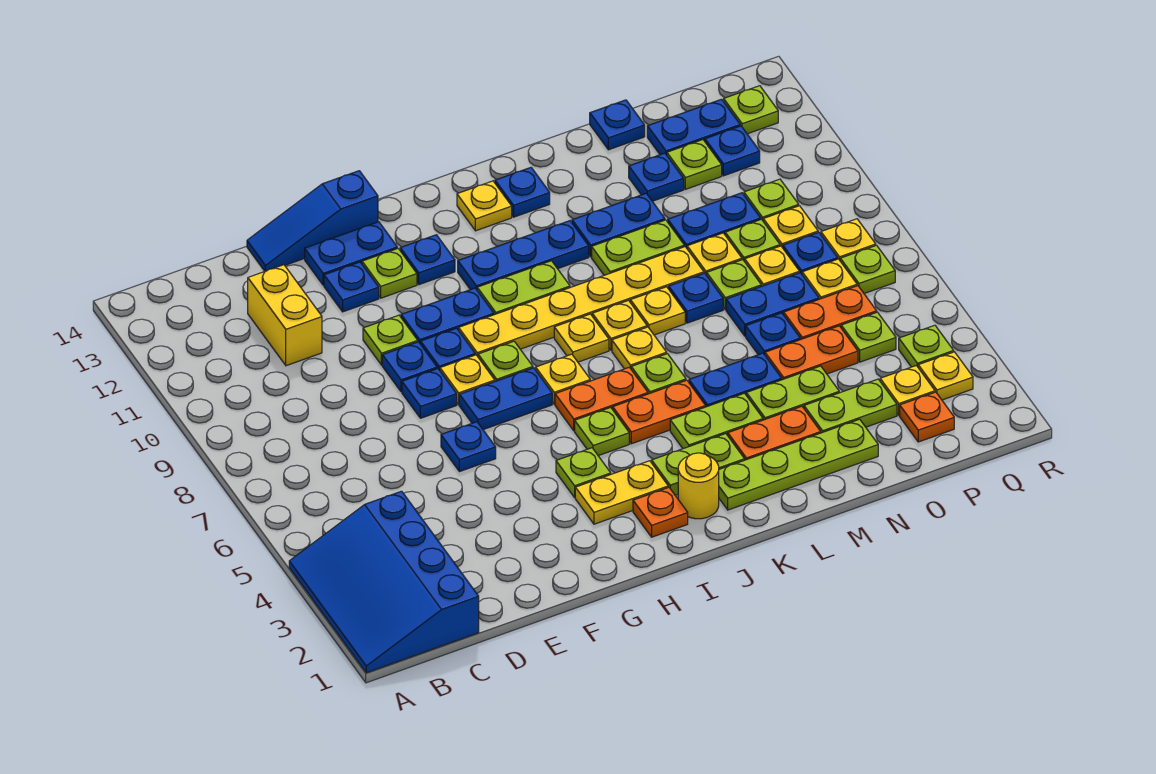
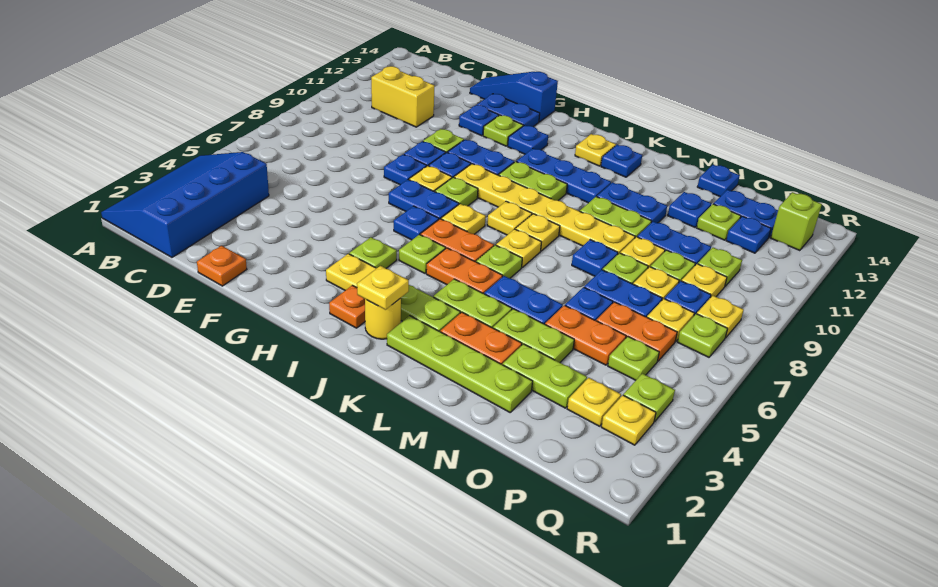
yellow brick D11:D12 level 1 -> yellow brick C11:D11 level 1
blue plate F6 level 1 -> blue plate H6 level 1
yellow plate L8 level 1 -> yellow plate J2 level 2
orange plate P2 level 1 -> orange plate E1 level 1
lime plate Q13 level 1 -> lime brick Q13 level 1

